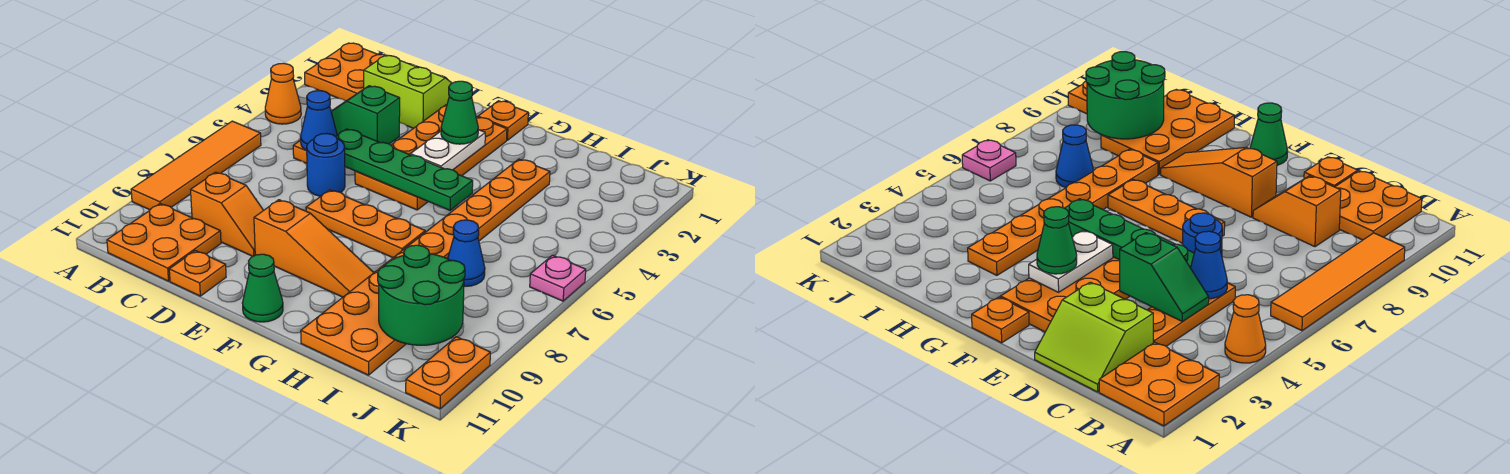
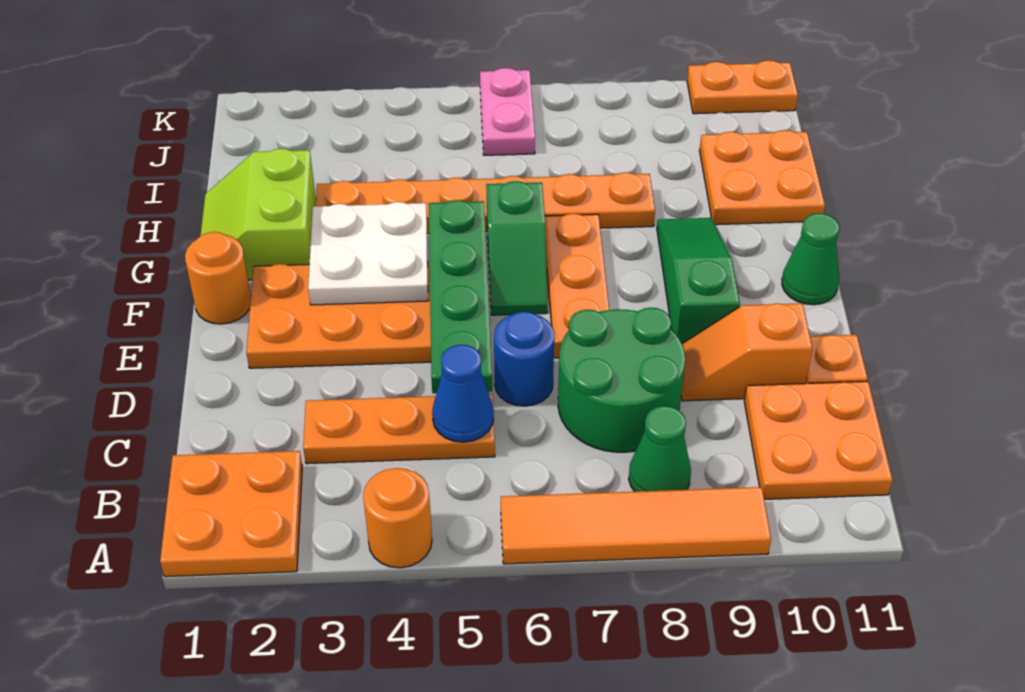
orange cone A4 level 1 -> orange round brick A4 level 1
lime slope C1:D2 level 1 top 2 -> lime slope G1:H2 level 1 top 2
green slope C4:D4 level 2 top D -> green slope F6:G6 level 1 top G
orange slope C9:D9 level 1 top C -> orange slope D9:D10 level 1 top 10
orange slope E9:G9 level 1 top E -> green slope E9:G9 level 1 top E
orange plate F1 level 1 -> orange round brick F1 level 1
white plate F3:F4 level 2 -> white plate F3:G4 level 2
green cone F3 level 3 -> green cone B8 level 1
orange plate H9:I11 level 1 -> orange plate H10:I11 level 1
blue cone I7 level 1 -> none
green round brick I9:J10 level 2 -> green round brick C7:D8 level 1
pink plate K6 level 1 -> pink plate J6:K6 level 1

